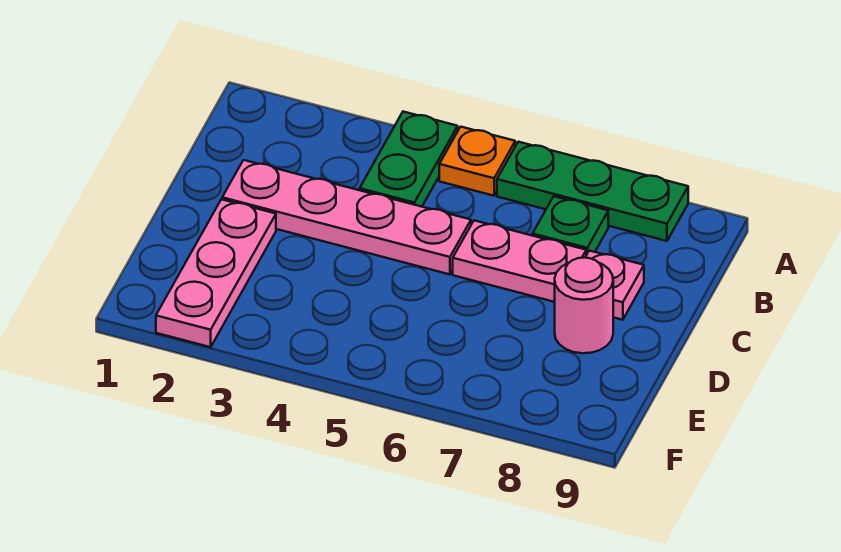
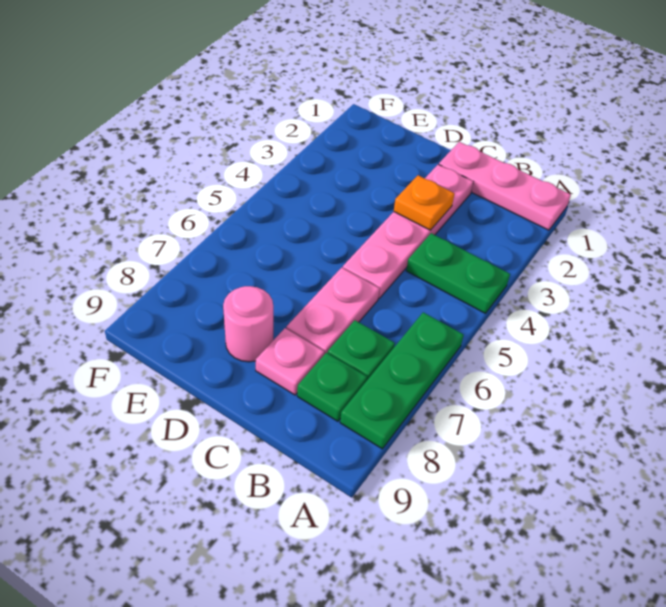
orange plate A5 level 1 -> orange plate C3 level 2
none -> green plate B8 level 1
pink plate D2:F2 level 1 -> pink plate A1:C1 level 1

